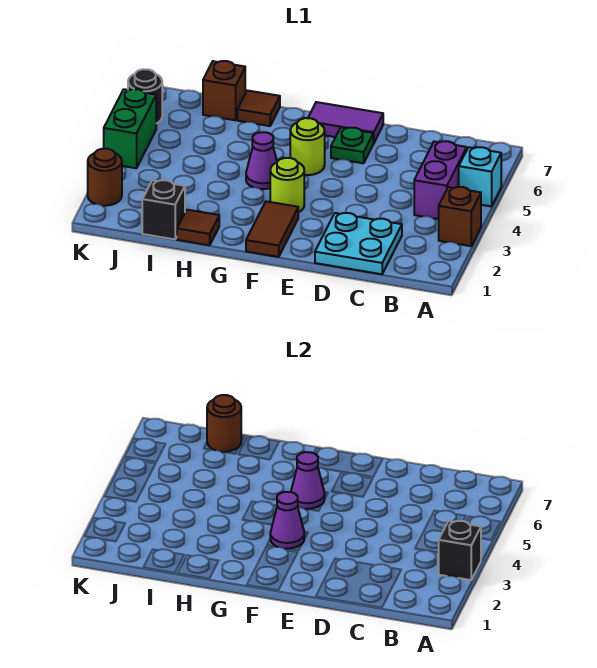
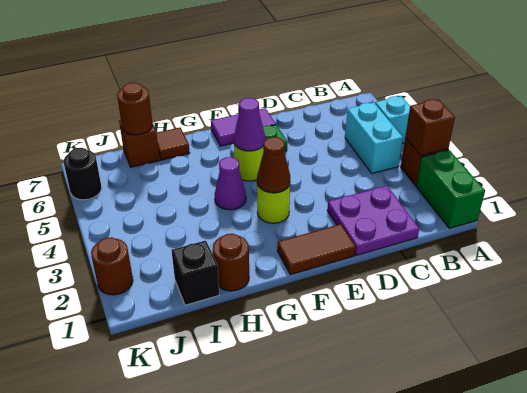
black brick A3 level 2 -> brown brick A3 level 2
purple brick B4:B5 level 1 -> cyan brick B4:B5 level 1
cyan plate C1:D2 level 1 -> purple plate C1:D2 level 1
brown tile F1:F2 level 1 -> brown tile E1:F1 level 1
purple cone F3 level 2 -> brown cone F3 level 2
brown tile H1 level 1 -> brown round brick H1 level 1
green brick K4:K5 level 1 -> green brick A1:A2 level 1

